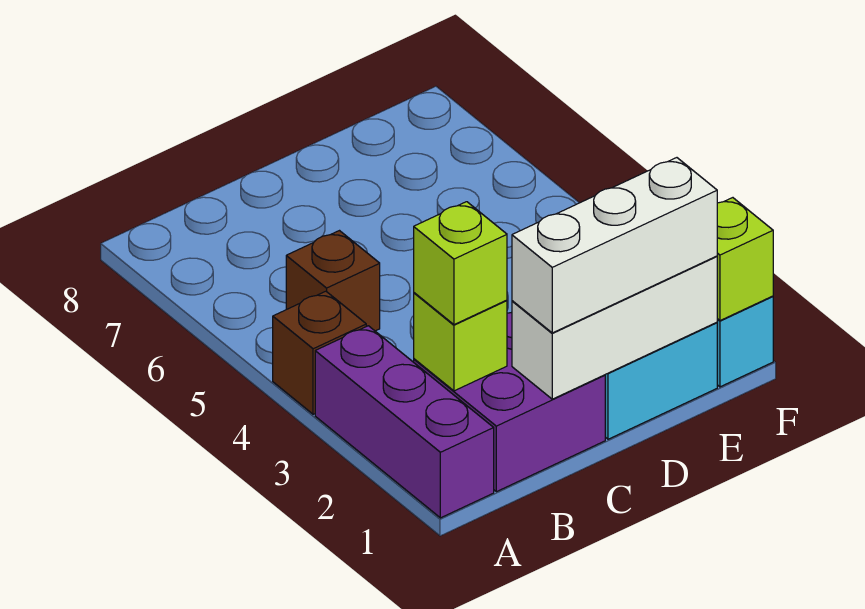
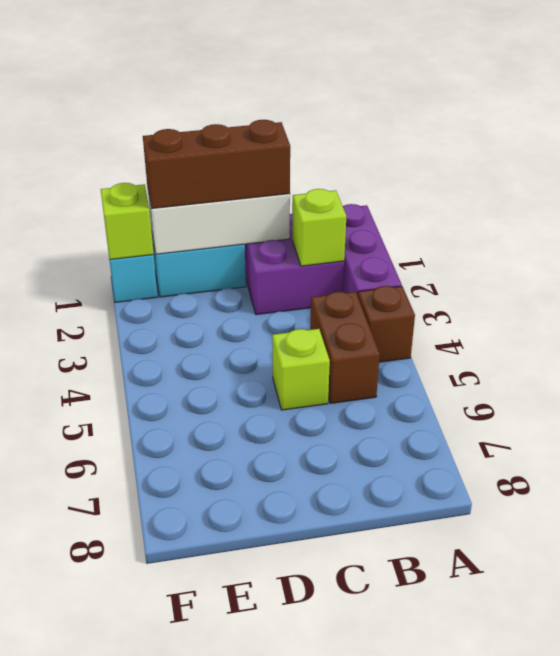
lime brick B2 level 3 -> lime brick C5 level 1
brown brick B5 level 1 -> brown brick B4:B5 level 1
white brick C1:E1 level 3 -> brown brick C1:E1 level 3

